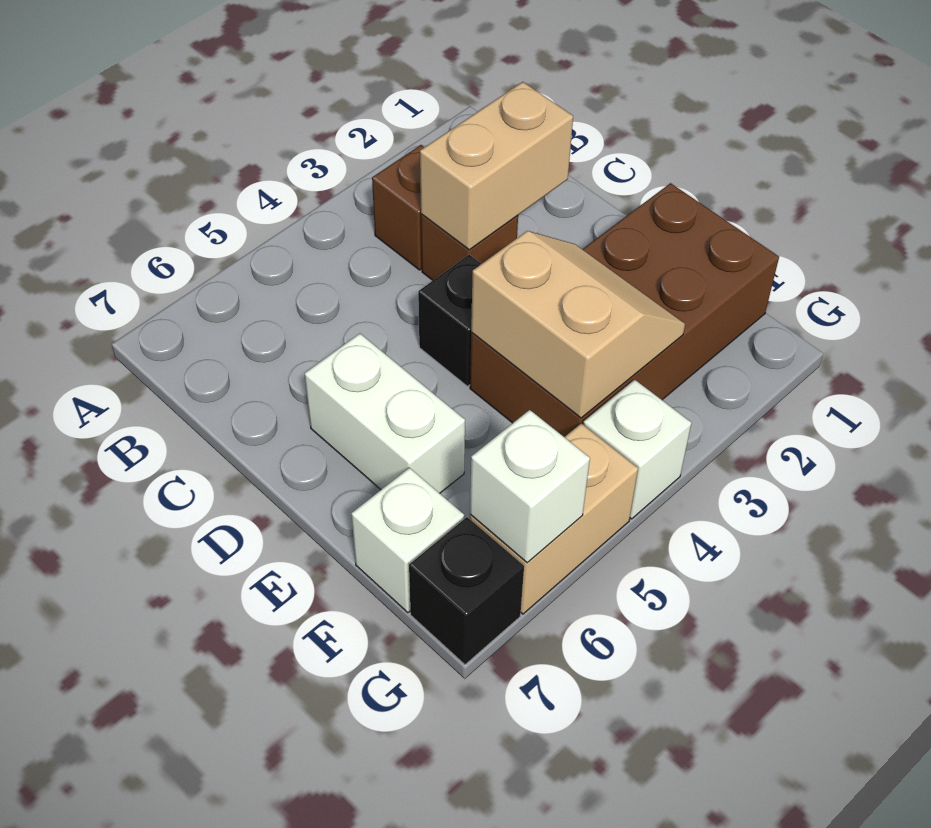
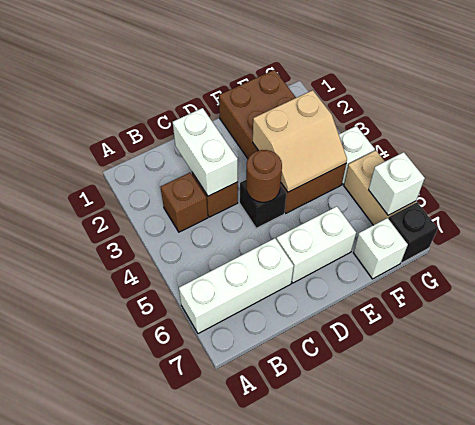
none -> white brick A6:C6 level 1
tan brick C2:C3 level 2 -> white brick C2:C3 level 2
none -> brown round brick D4 level 2
tan slope E3:F4 level 2 top 4 -> tan slope E3:F4 level 2 top 3

